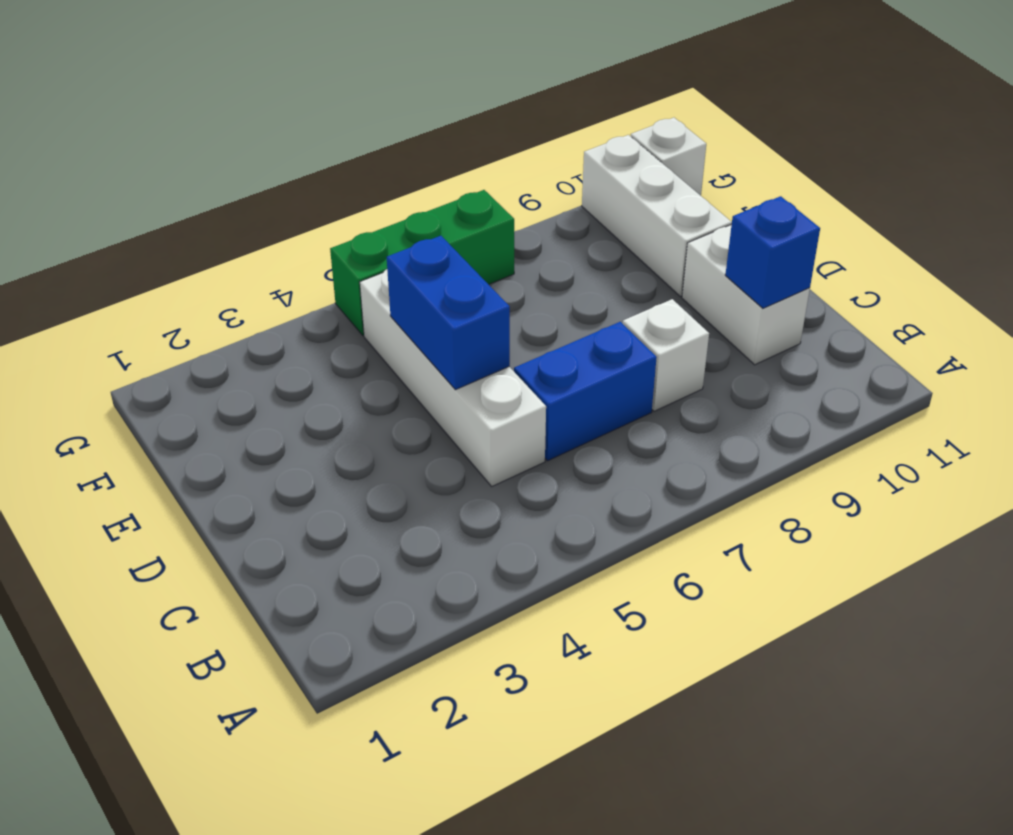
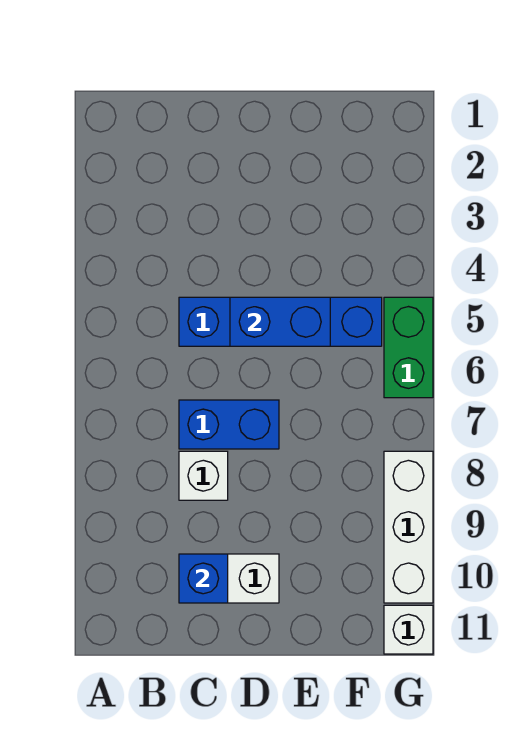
white brick C5:F5 level 1 -> blue brick C5:F5 level 1
blue brick C6:C7 level 1 -> blue brick C7:D7 level 1
white brick E10:G10 level 1 -> white brick G8:G10 level 1
green brick G5:G7 level 1 -> green brick G5:G6 level 1

